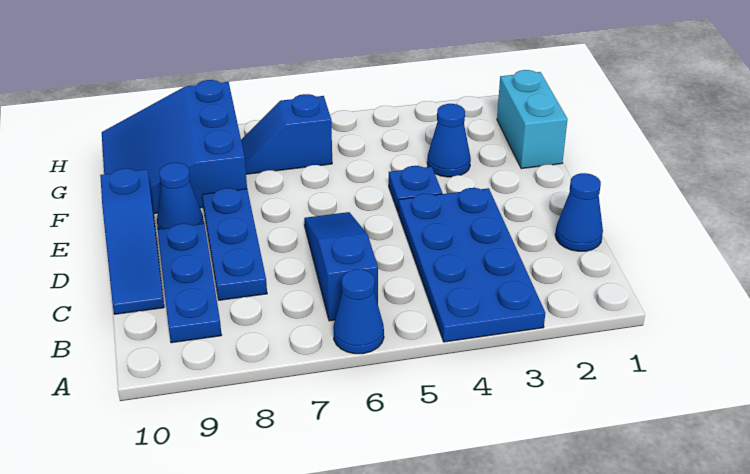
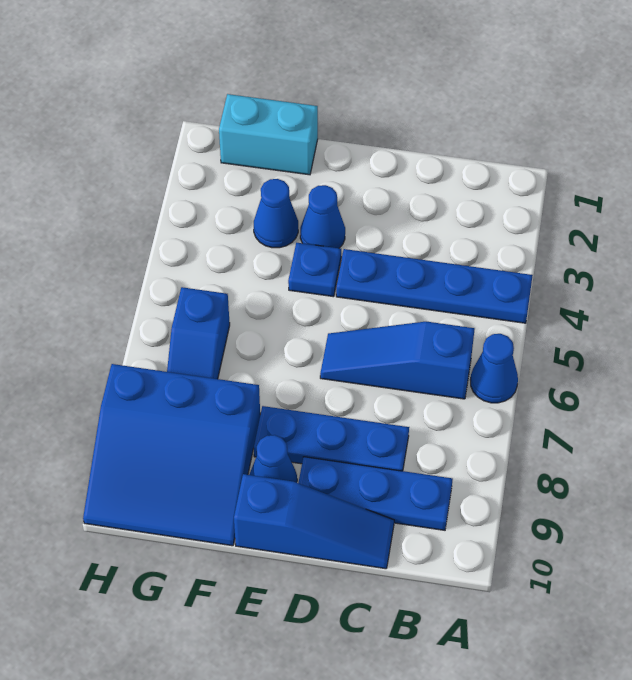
blue plate A3:D4 level 1 -> blue plate A4:D4 level 1
blue cone C1 level 1 -> blue cone E3 level 1

